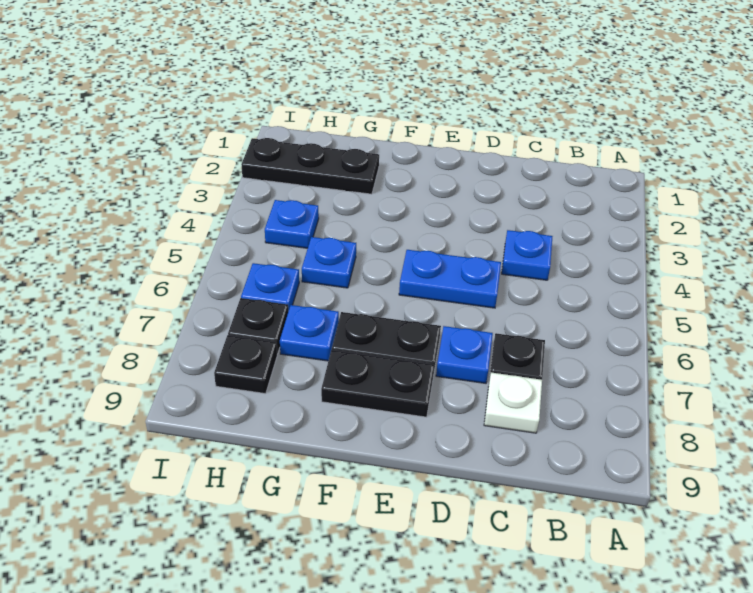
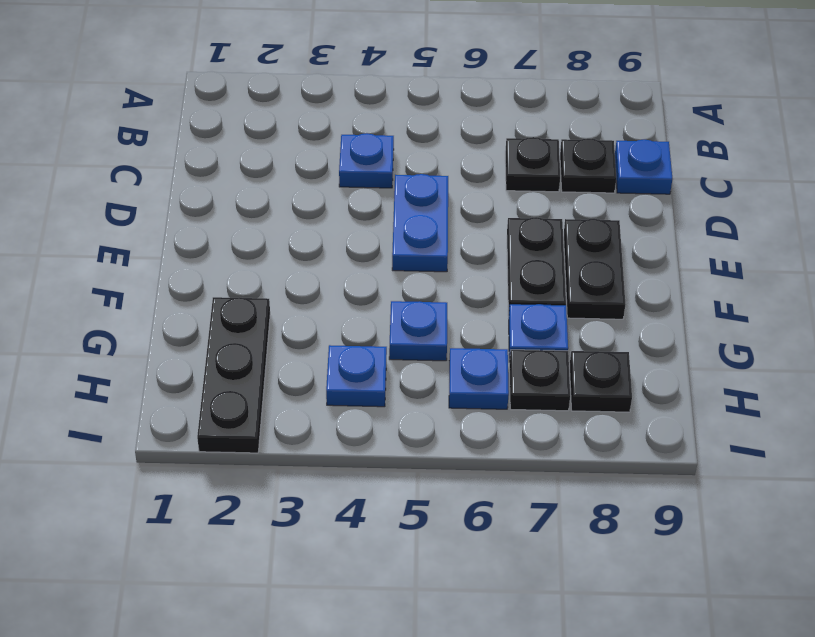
white plate C8 level 1 -> black plate C8 level 1
blue plate D7 level 1 -> blue plate C9 level 1

